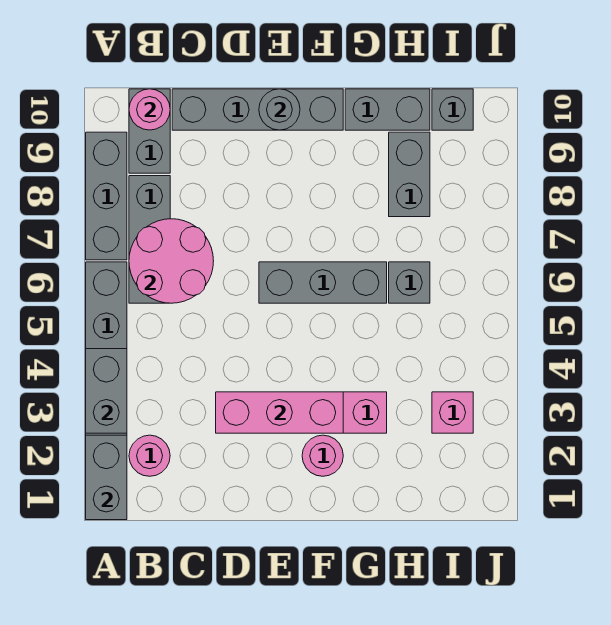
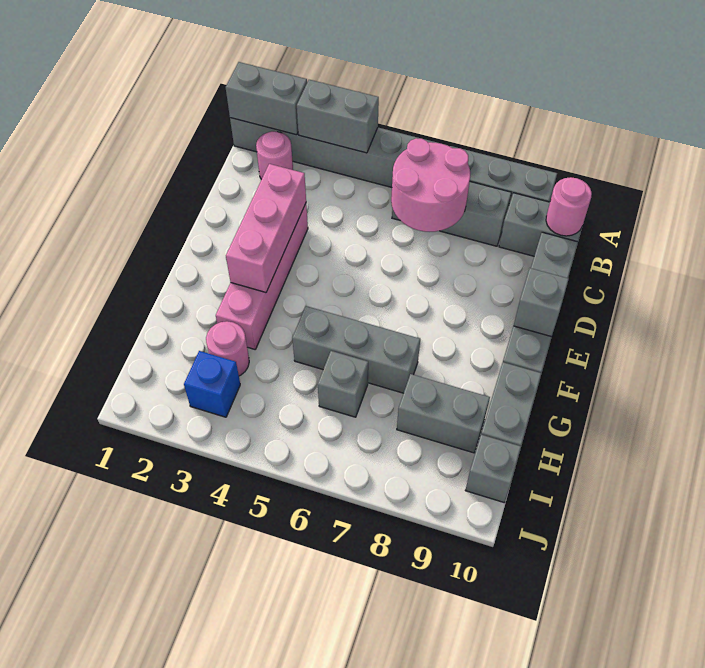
grey brick E6:G6 level 1 -> grey brick G5:G7 level 1
grey round brick E10 level 2 -> grey brick E10 level 2
pink round brick F2 level 1 -> pink round brick H3 level 1
pink brick I3 level 1 -> blue brick I3 level 1

